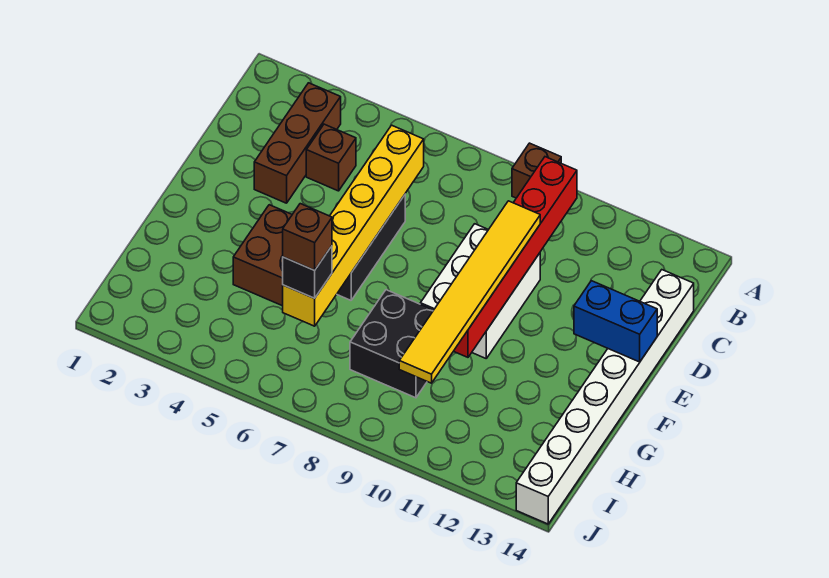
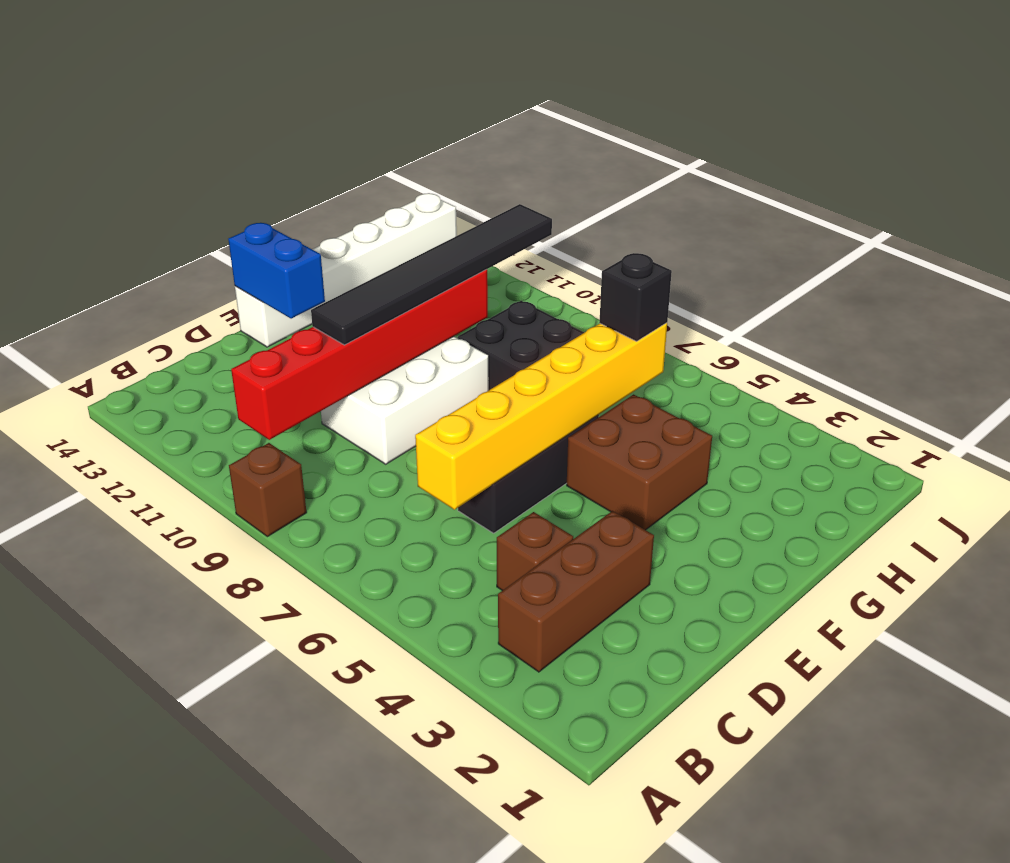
white brick C14:J14 level 1 -> white brick E14:J14 level 1
yellow tile D10:I10 level 3 -> black tile D10:I10 level 3
brown brick H6 level 4 -> none

